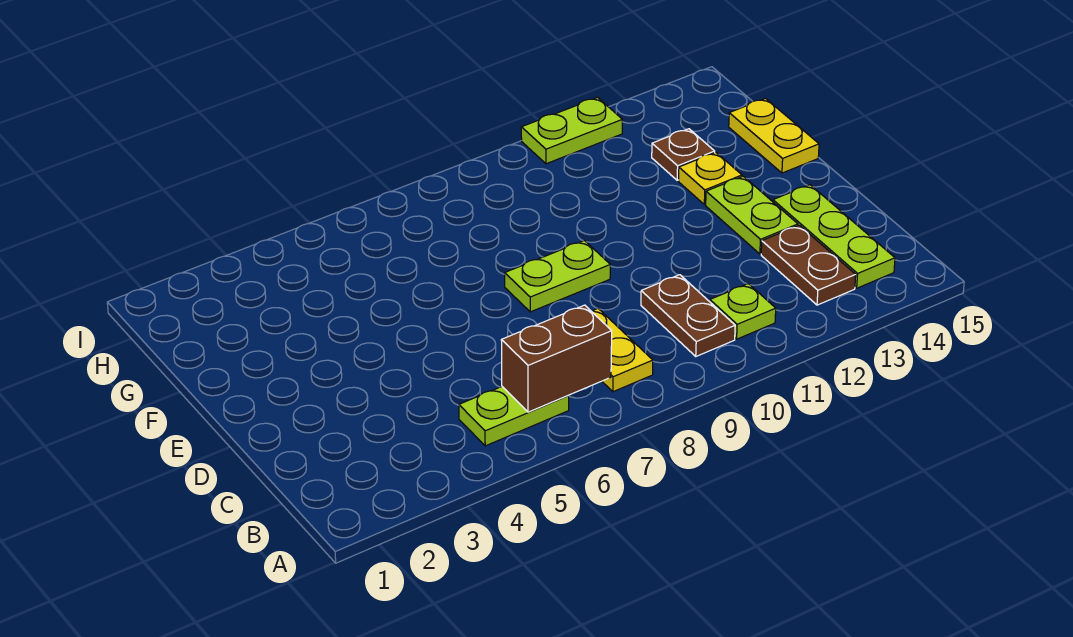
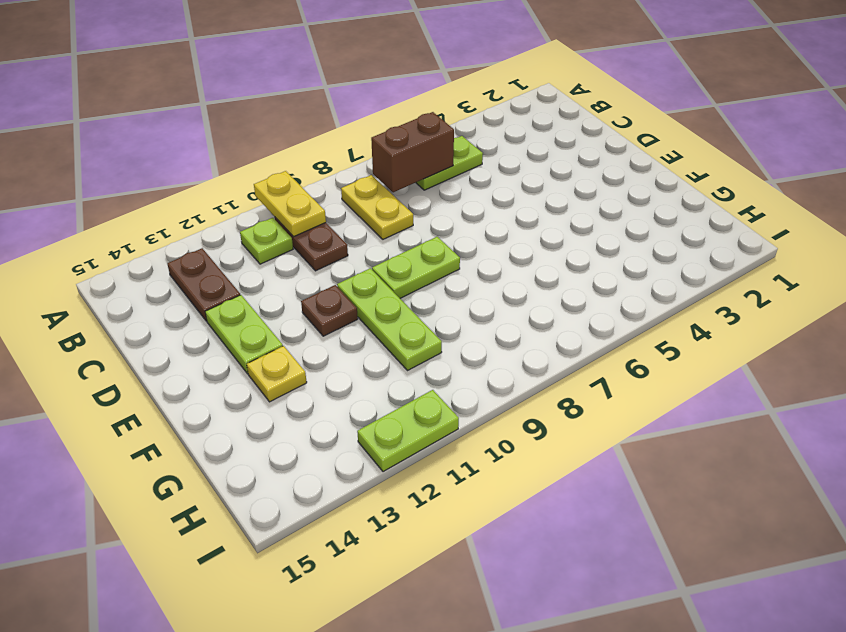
lime plate B14:D14 level 1 -> lime plate E10:G10 level 1
yellow plate F15:G15 level 1 -> yellow plate A10:B10 level 2
brown plate G13 level 1 -> brown plate E11 level 1

